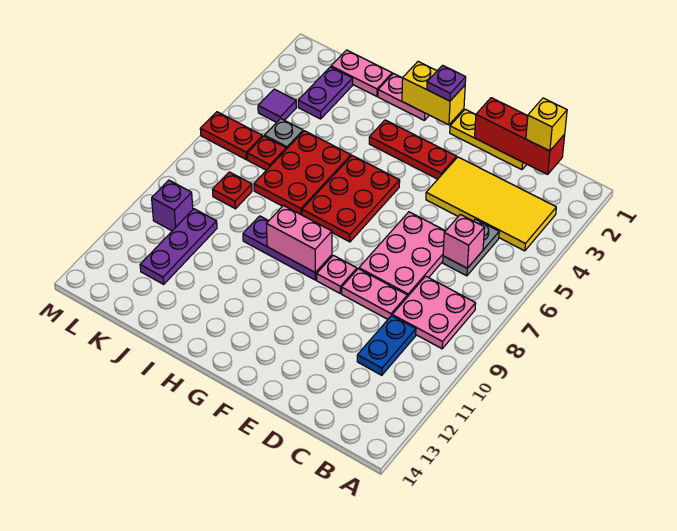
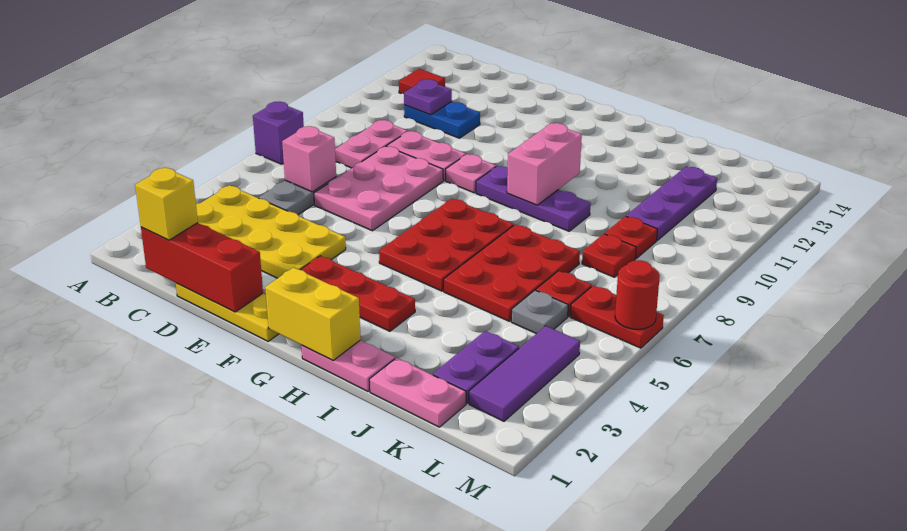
yellow tile B3:E4 level 1 -> yellow plate B3:E4 level 1
pink plate B8:C9 level 1 -> pink plate C8:C9 level 1
none -> red tile B12 level 1
blue plate C10:C11 level 1 -> blue plate C11:D11 level 1
purple plate G1 level 3 -> purple plate C11 level 2
pink brick G9:H9 level 2 -> pink brick H9:H10 level 2
none -> red plate K9 level 1
purple tile L4 level 1 -> purple tile L2:L4 level 1
purple brick L10 level 1 -> purple brick A7 level 1
none -> red round brick M6 level 2

